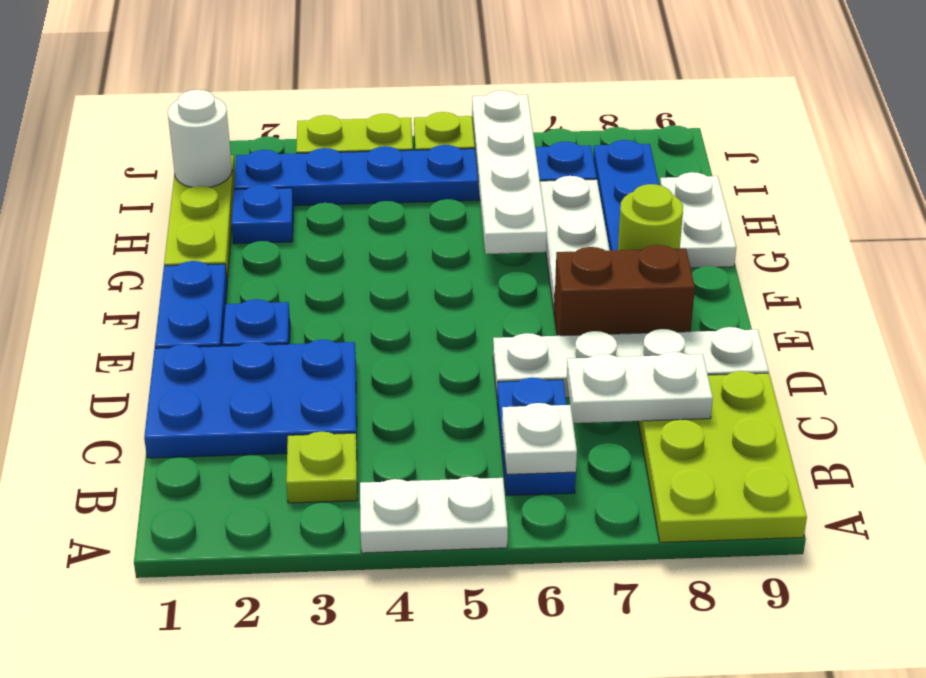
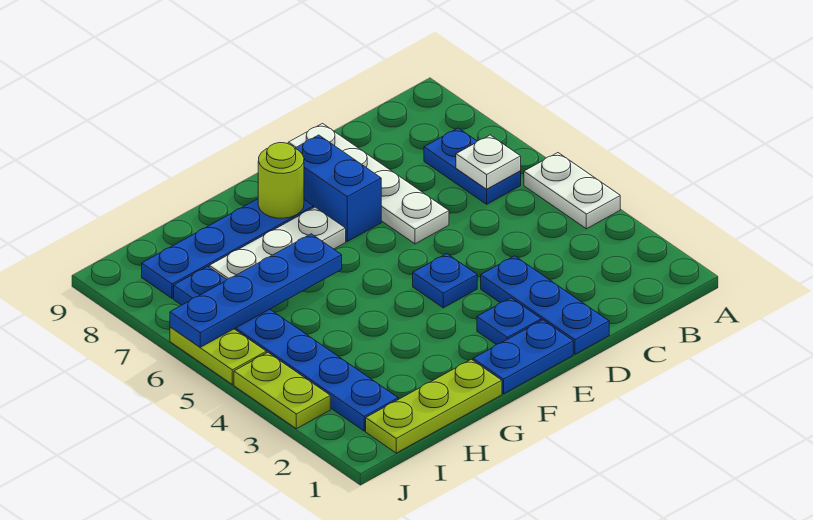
lime plate A8:C9 level 1 -> none
lime plate B3 level 1 -> none
blue plate B6:C6 level 1 -> blue plate B6:B7 level 1
blue plate C1:D3 level 1 -> blue plate D1:D3 level 1
white plate C7:C8 level 2 -> none
brown brick E7:E8 level 1 -> blue brick E7:E8 level 1
white plate G6:J6 level 2 -> blue plate G6:J6 level 2
white plate G9:H9 level 1 -> none
blue plate H2 level 1 -> blue plate E4 level 1
white round brick I1 level 2 -> none

